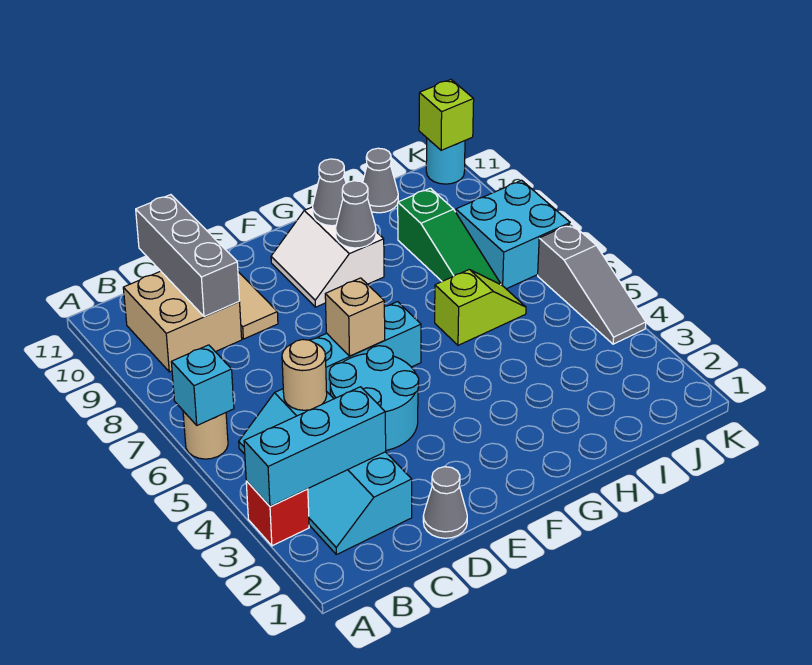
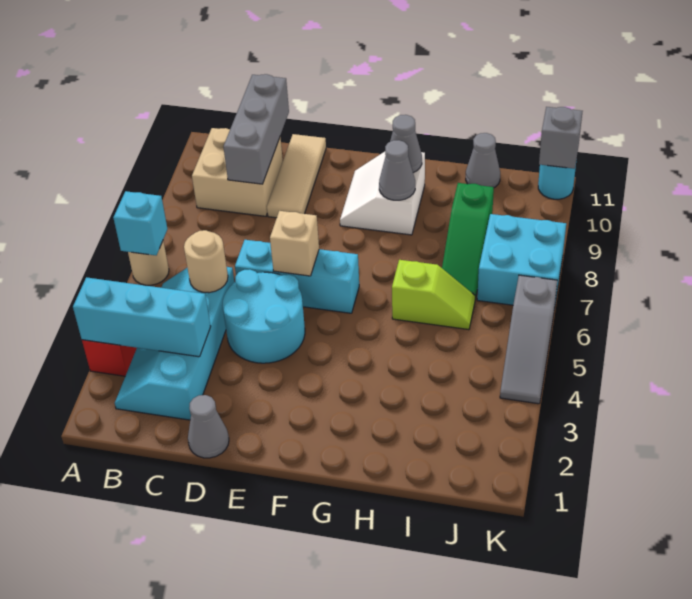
lime brick K11 level 2 -> grey brick K11 level 2

